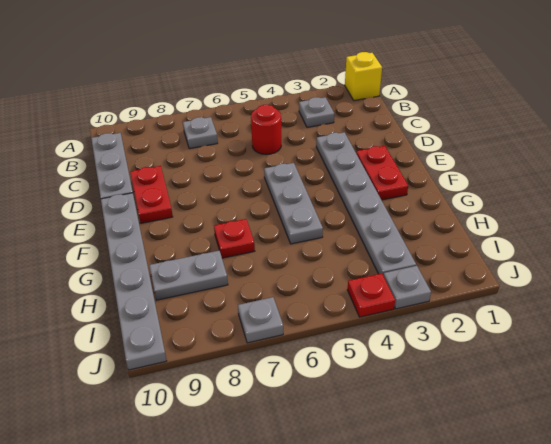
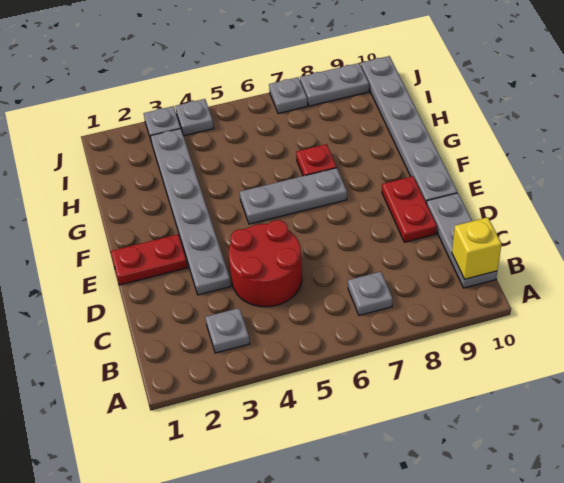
yellow brick A1 level 1 -> yellow brick B10 level 2
red round brick C5 level 1 -> red round brick C4:D5 level 1
red plate E2:F2 level 1 -> red plate E1:E2 level 1
grey plate E5:G5 level 1 -> grey plate F5:F7 level 1
grey plate H8:H9 level 1 -> grey plate J8:J9 level 1
red plate J4 level 1 -> grey plate J4 level 1

